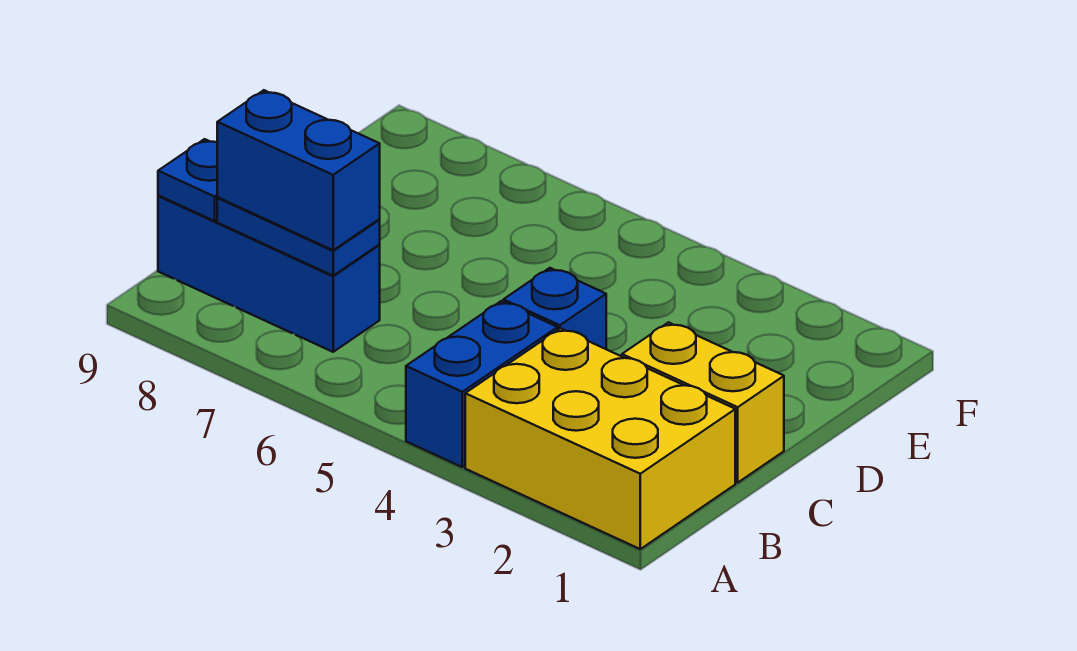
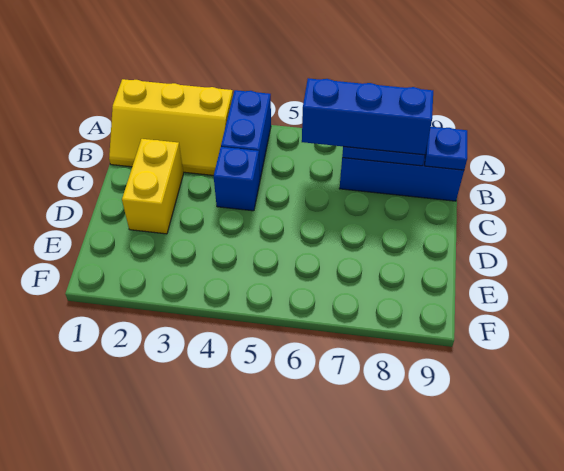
yellow brick A1:B3 level 1 -> yellow slope A1:B3 level 1 top A
blue brick B7:B8 level 3 -> blue brick B6:B8 level 3
yellow brick C1:C2 level 1 -> yellow brick C2:D2 level 1

